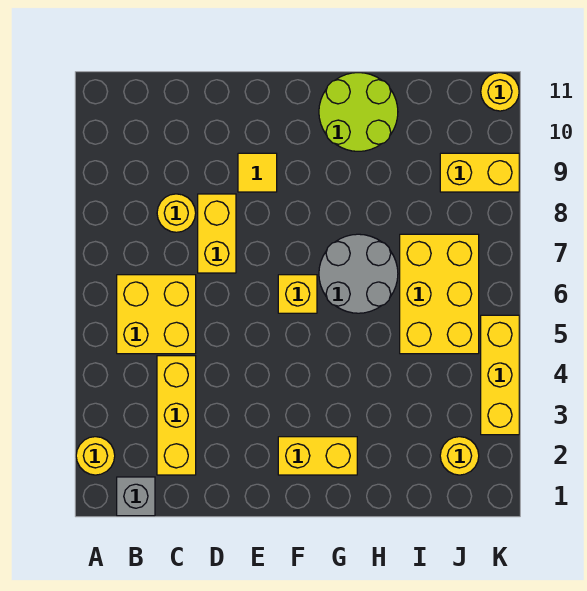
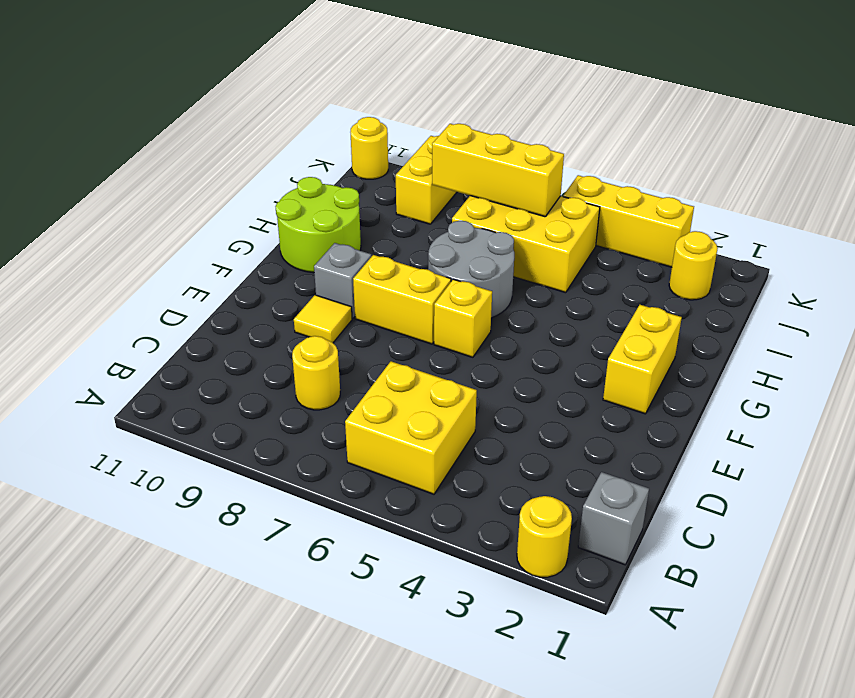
yellow brick C2:C4 level 1 -> yellow brick J6:J8 level 2
yellow brick D7:D8 level 1 -> yellow brick F7:F8 level 1
none -> grey brick F9 level 1

